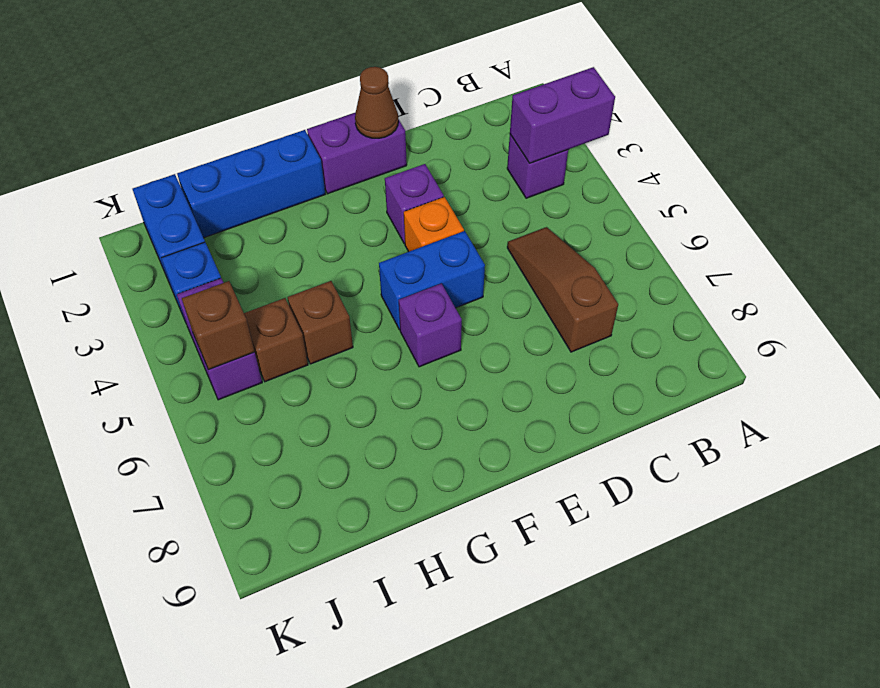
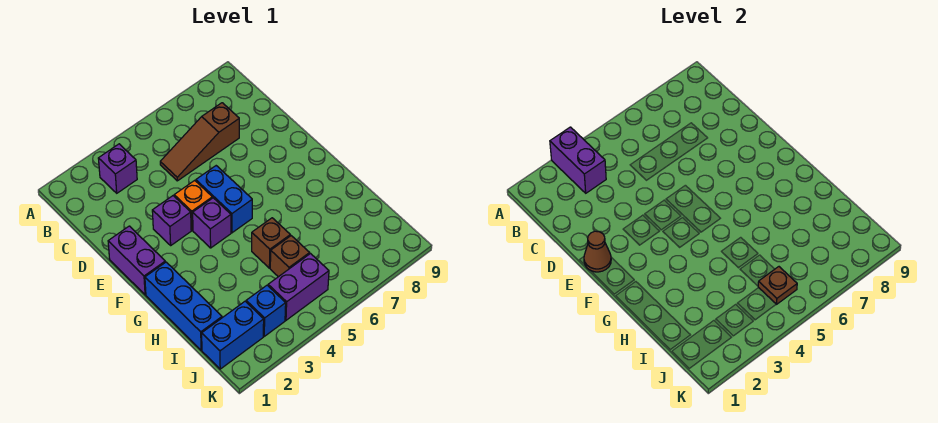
purple brick F6 level 1 -> purple brick F4 level 1
brown brick J5 level 2 -> brown plate J5 level 2

